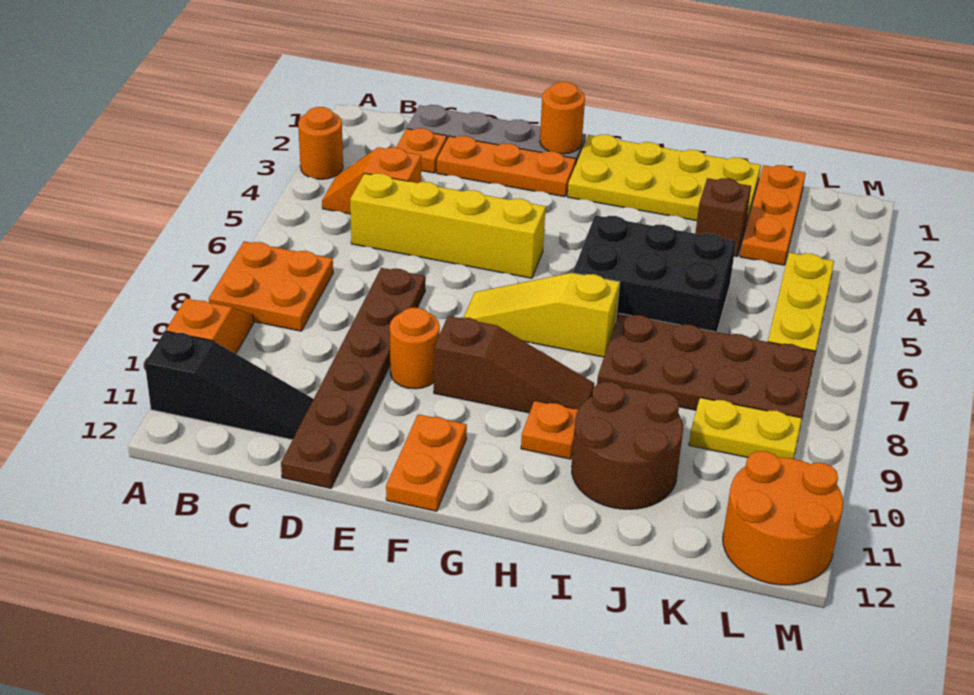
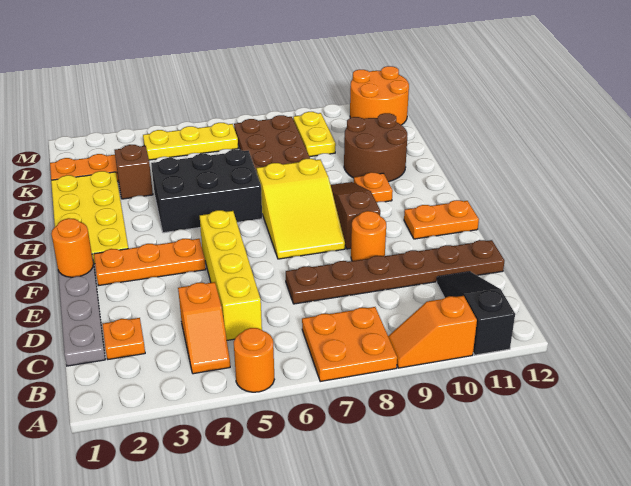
orange round brick A3 level 1 -> orange round brick A5 level 1
orange plate D2:F2 level 1 -> orange plate F2:F4 level 1
yellow slope F7:H7 level 1 top H -> yellow slope F7:H8 level 1 top H
black brick H5:J6 level 1 -> black brick H4:I6 level 1

